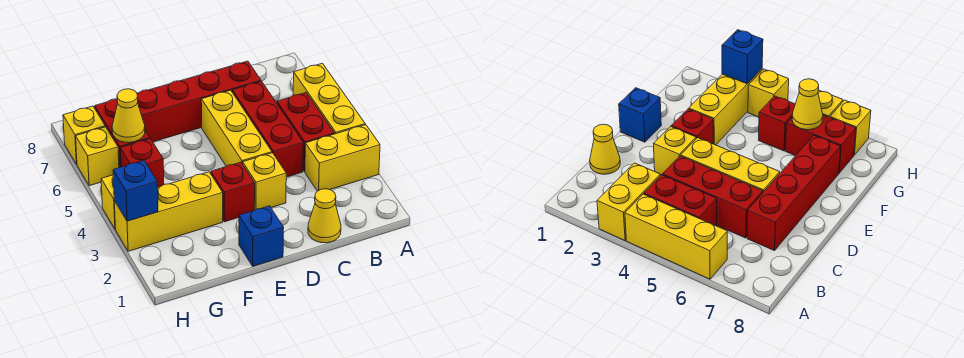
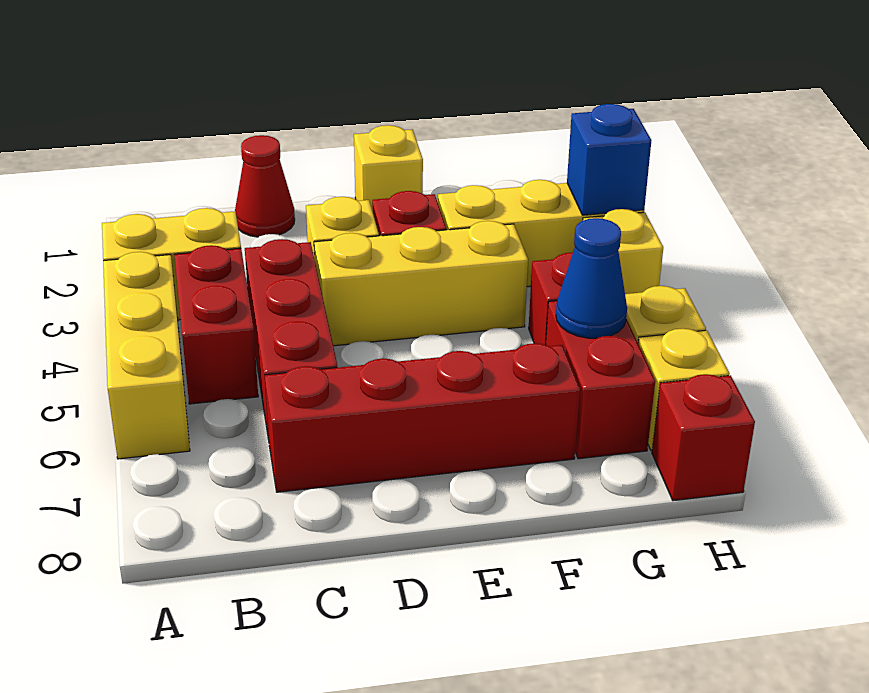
yellow cone C1 level 1 -> red cone C1 level 1
yellow brick D4:D6 level 1 -> yellow brick D4:F4 level 1
blue brick E1 level 1 -> yellow brick E1 level 1
yellow cone G6 level 2 -> blue cone G6 level 2
none -> red brick H8 level 1

